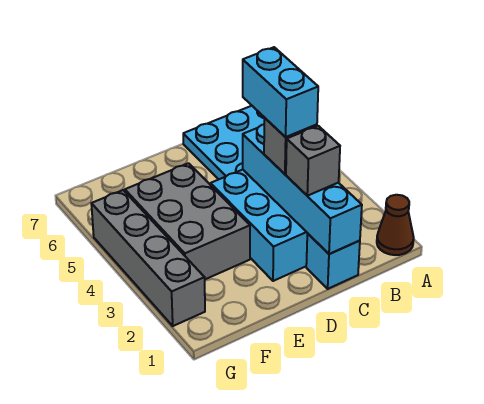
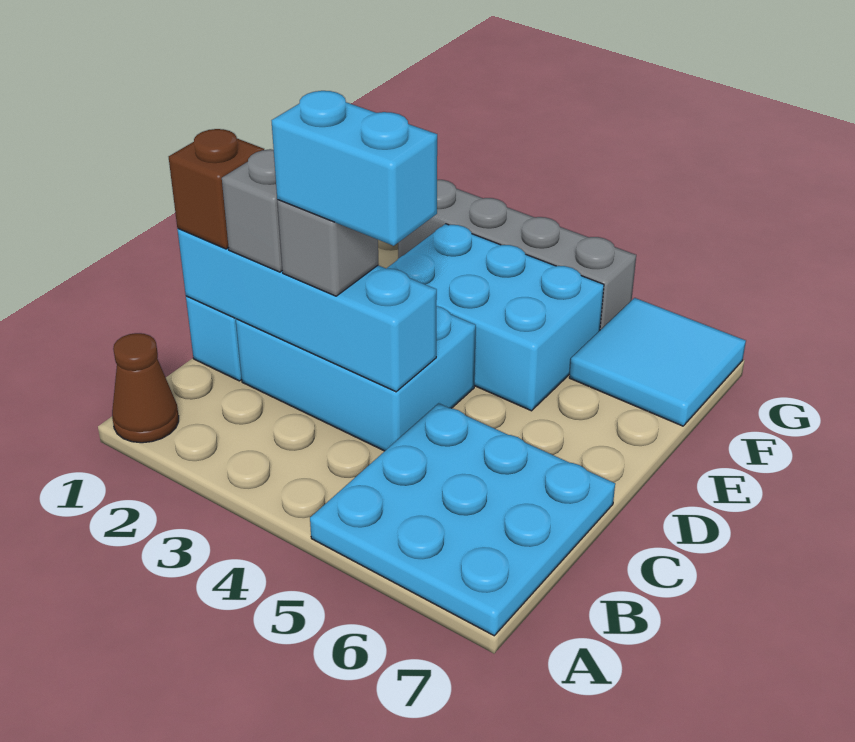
none -> brown brick C1 level 3
grey brick E3:F5 level 1 -> cyan brick E3:F5 level 1
none -> cyan tile F6:G7 level 1

